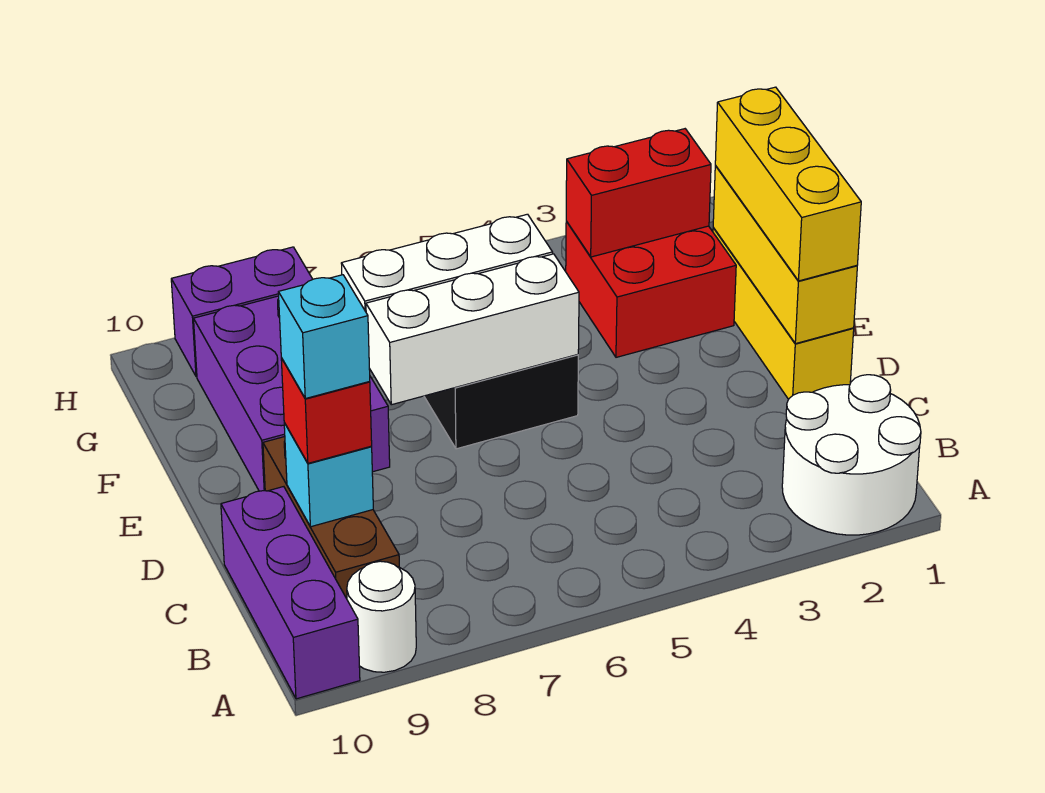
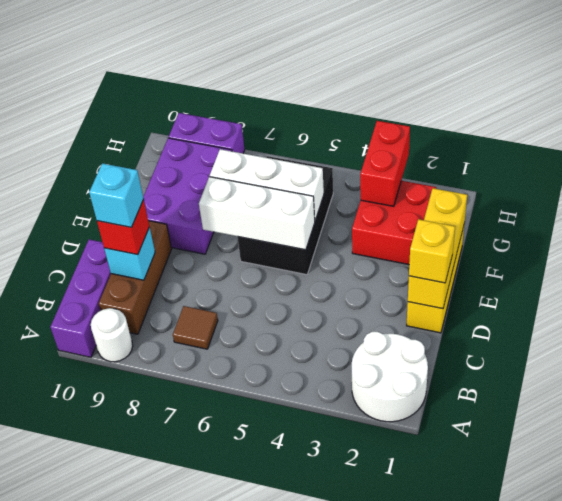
none -> brown tile B7 level 1
yellow brick D1:F1 level 3 -> yellow brick D1 level 3
red brick G2:G3 level 2 -> red brick G3:H3 level 2

